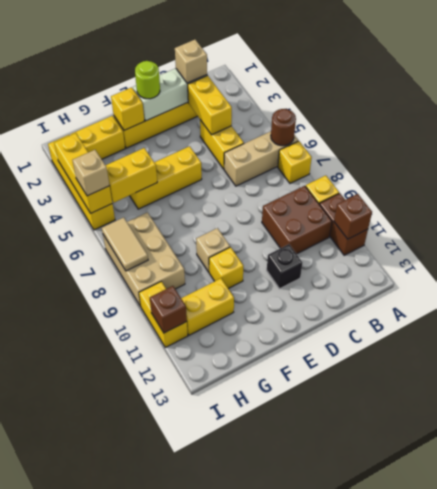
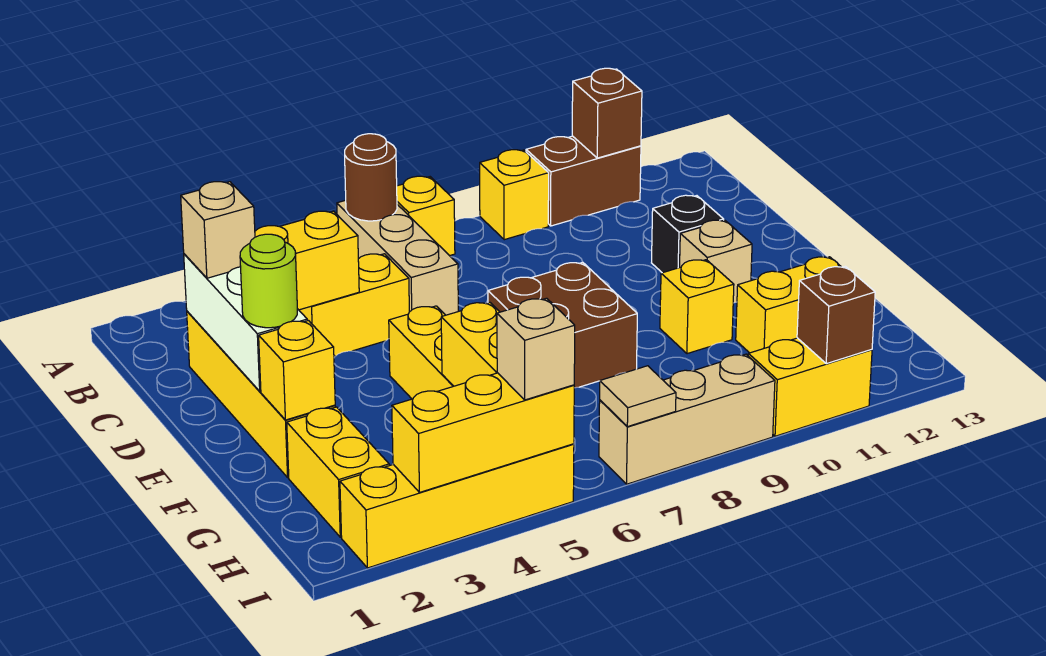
brown brick B9:C10 level 1 -> brown brick E7:F8 level 1
tan brick F9 level 1 -> tan brick E11 level 1
yellow brick G11:H11 level 1 -> yellow brick G11:G12 level 1
tan brick H7:I9 level 1 -> tan brick I7:I9 level 1
tan tile I7:I8 level 2 -> tan tile I7 level 2

